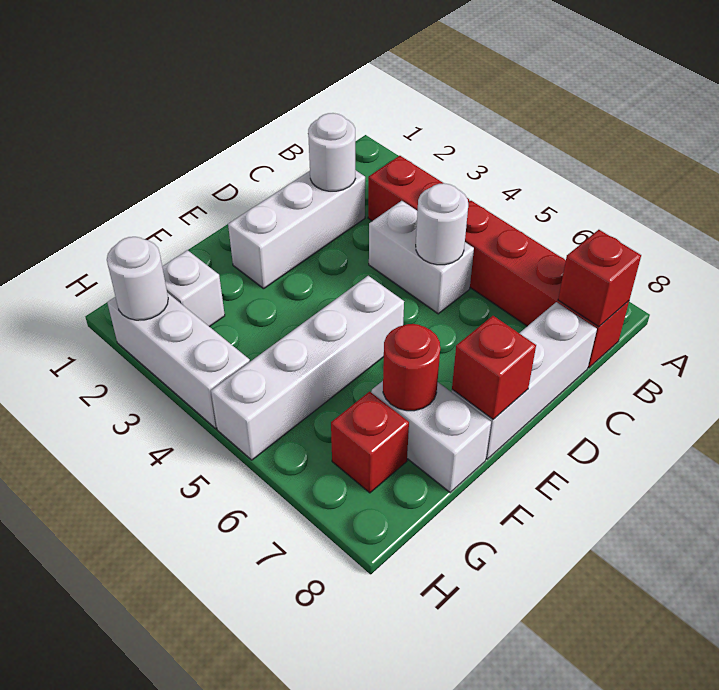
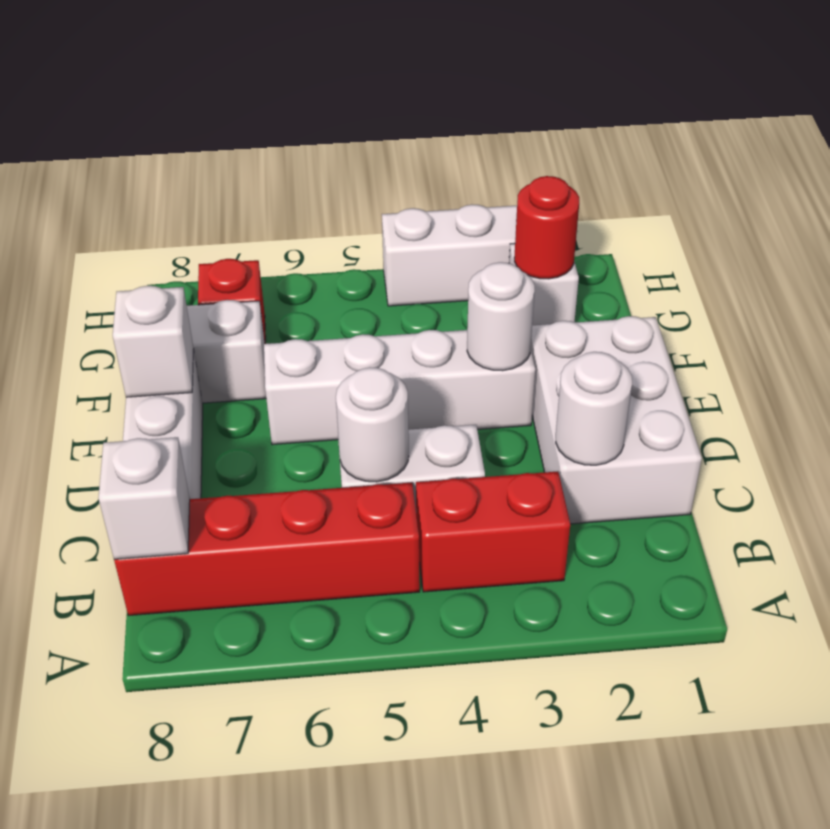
red brick B8 level 2 -> white brick B8 level 2
white brick C2:E2 level 1 -> white brick C1:E2 level 1
white brick E5:H5 level 1 -> white brick E3:E6 level 1
red brick E8 level 2 -> white brick E8 level 2
red round brick F7 level 2 -> red round brick G2 level 2
white round brick H2 level 2 -> white round brick E3 level 2

